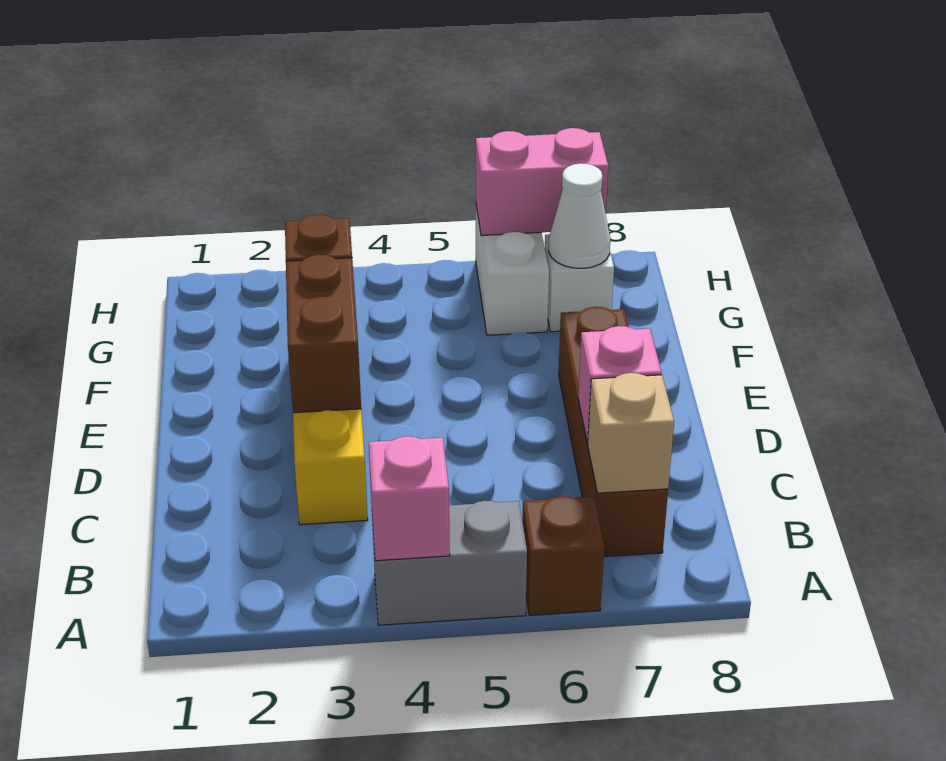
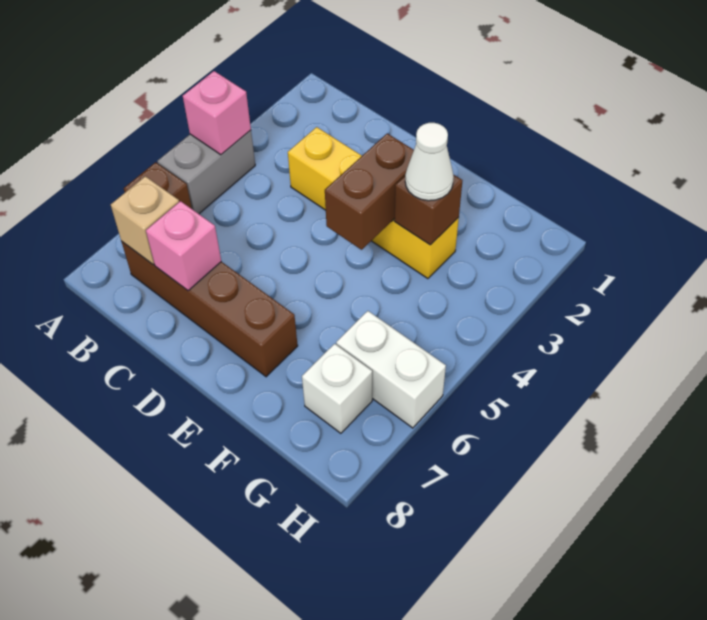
brown brick D3:E3 level 2 -> brown brick E3:E4 level 2
white cone G7 level 2 -> white cone F3 level 3
pink brick H6:H7 level 2 -> none

